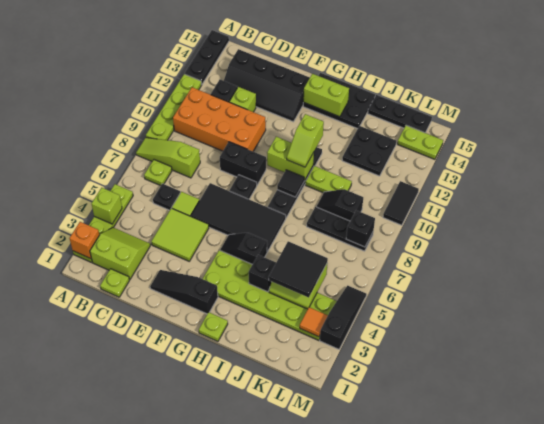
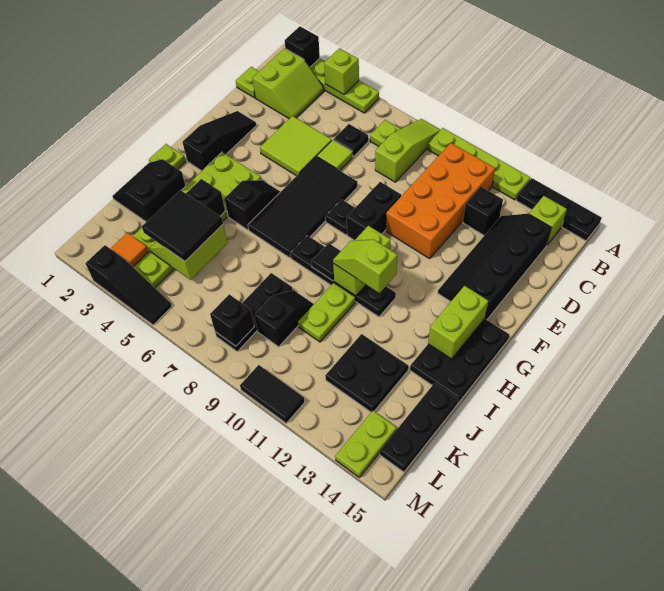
orange brick A2 level 2 -> black brick A2 level 2
lime brick D12 level 1 -> lime brick B14 level 1
none -> black slope I1:J2 level 1 top 2

